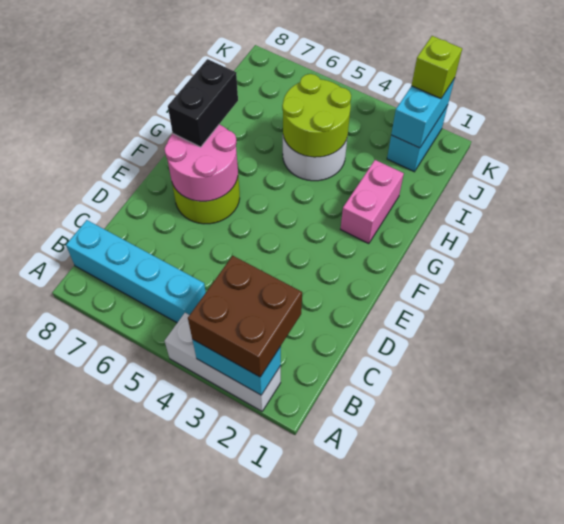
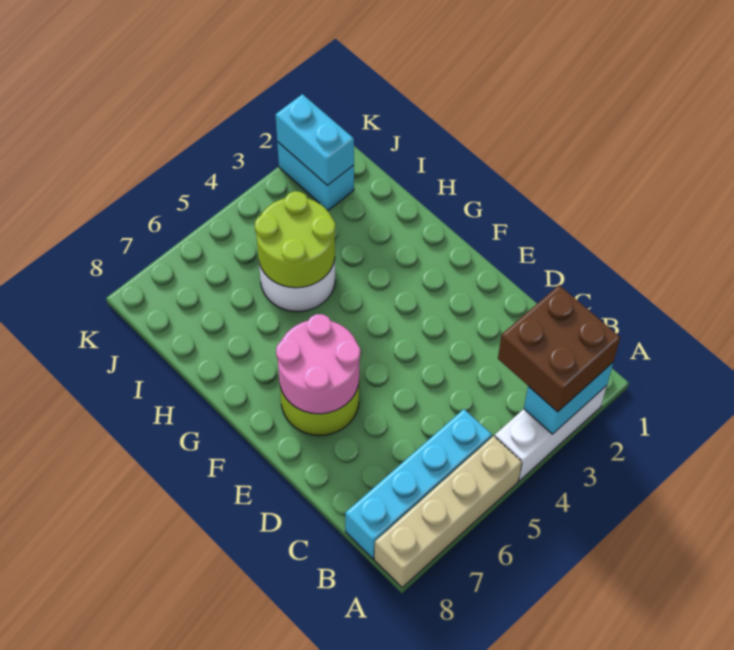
none -> tan brick A5:A8 level 1
black brick F7:G7 level 3 -> none
pink brick G2:H2 level 1 -> none
lime brick K2 level 3 -> none

